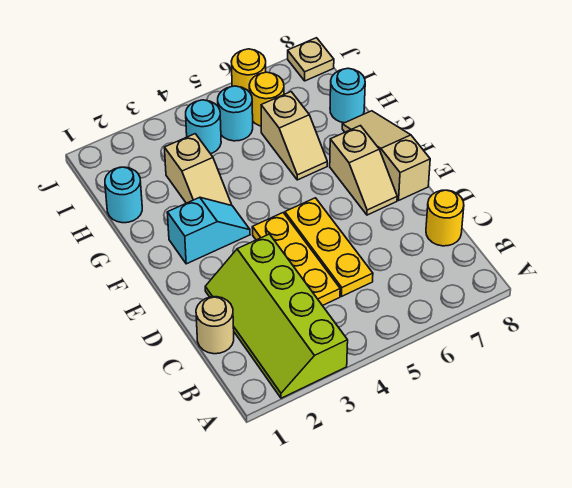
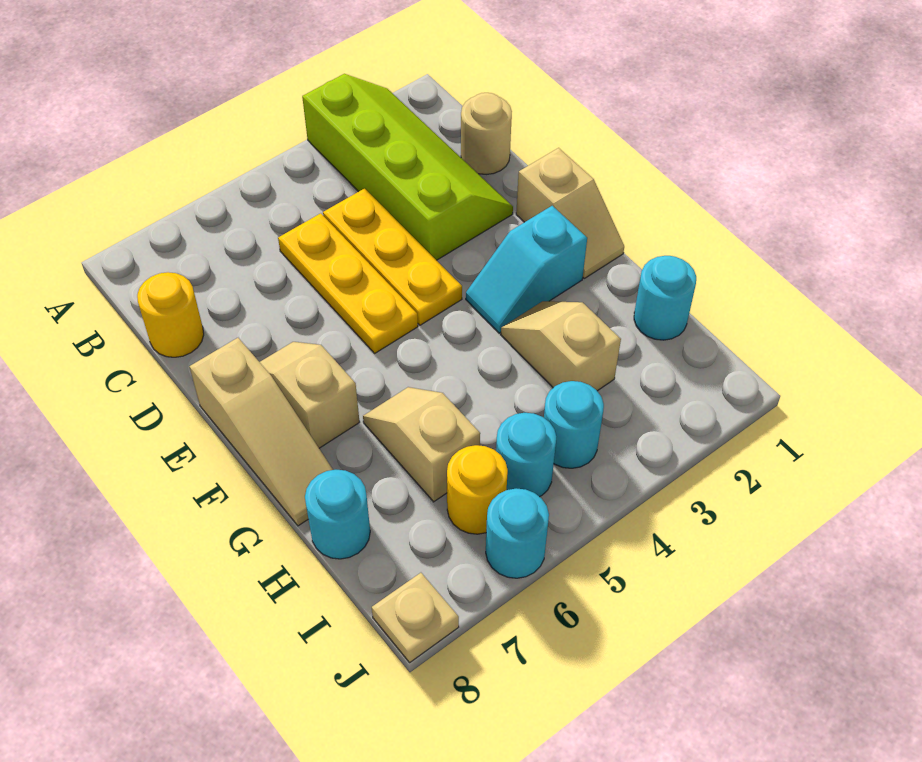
none -> tan slope E1:F1 level 1 top E
yellow round brick J6 level 1 -> cyan round brick J6 level 1

